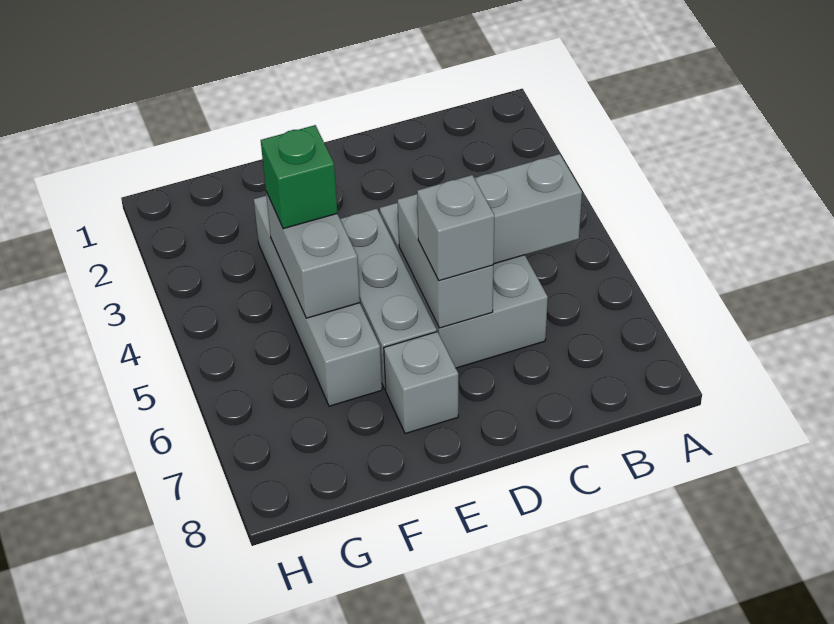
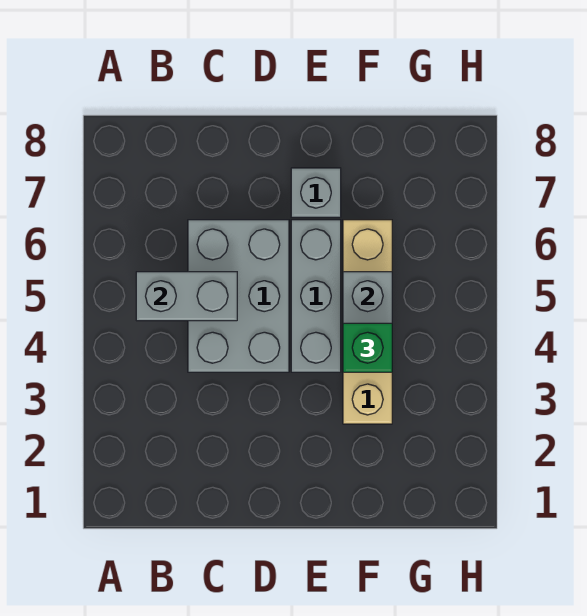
grey brick D5:D6 level 2 -> none
grey brick D6 level 3 -> none
grey brick F3:F6 level 1 -> tan brick F3:F6 level 1

